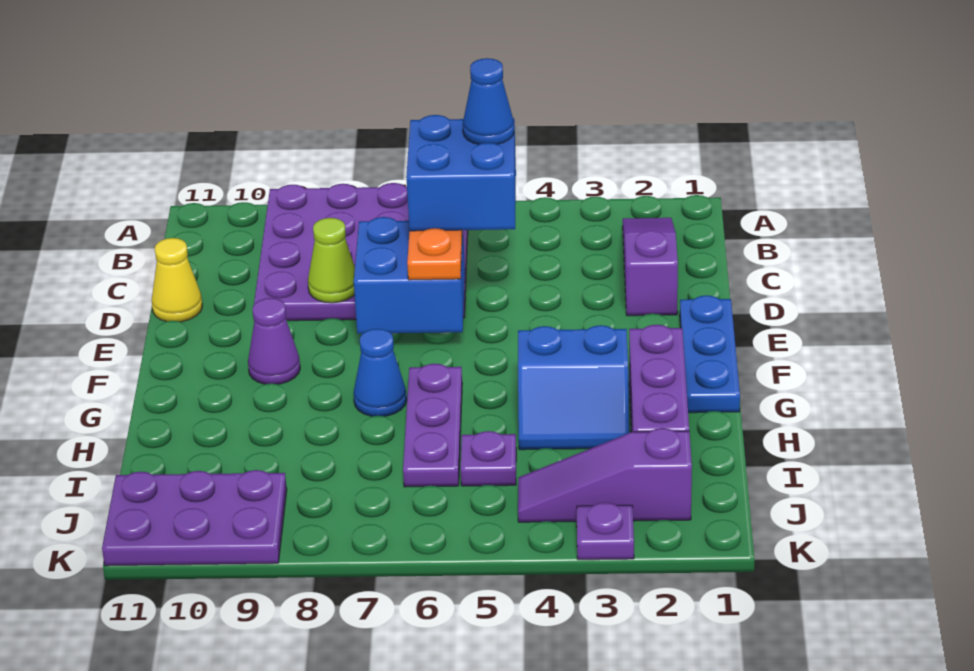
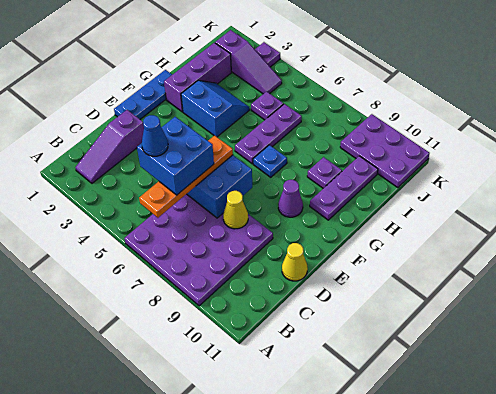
lime cone D8 level 2 -> yellow cone D8 level 2
blue cone G7 level 1 -> blue plate G7 level 1
none -> purple plate G10:I10 level 1
none -> purple plate H9 level 1

